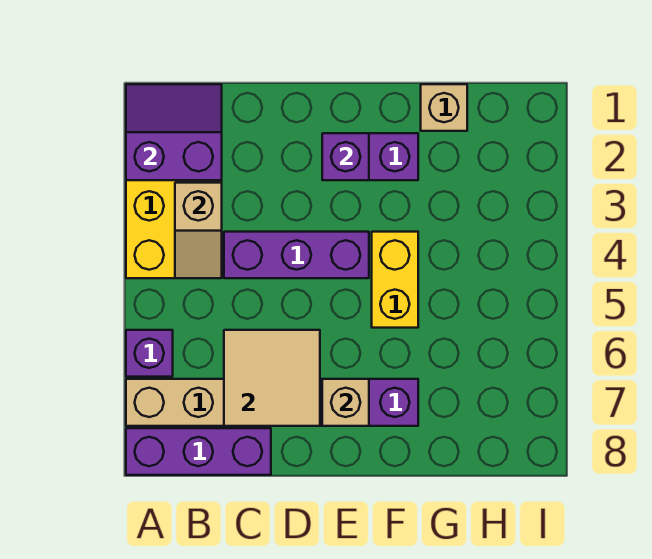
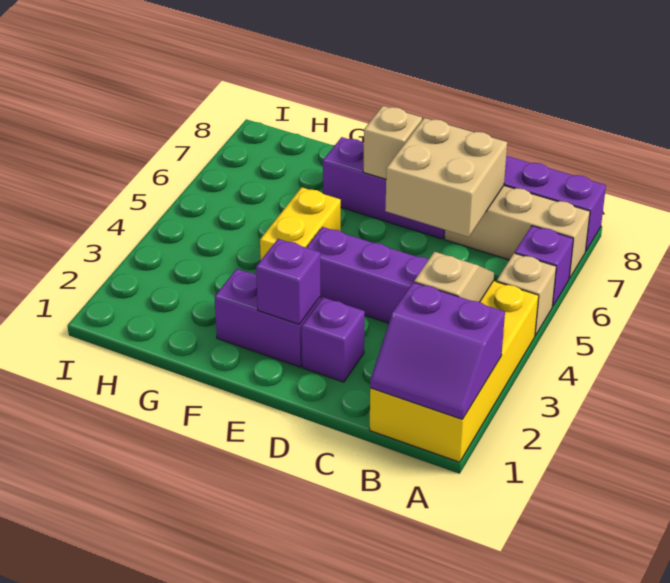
tan tile C6:D7 level 2 -> tan brick C6:D7 level 2
none -> purple brick D2 level 1
tan brick G1 level 1 -> tan brick A5 level 1

